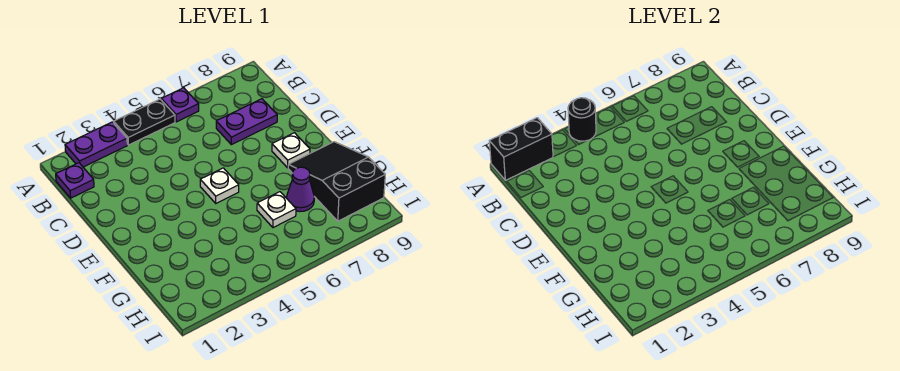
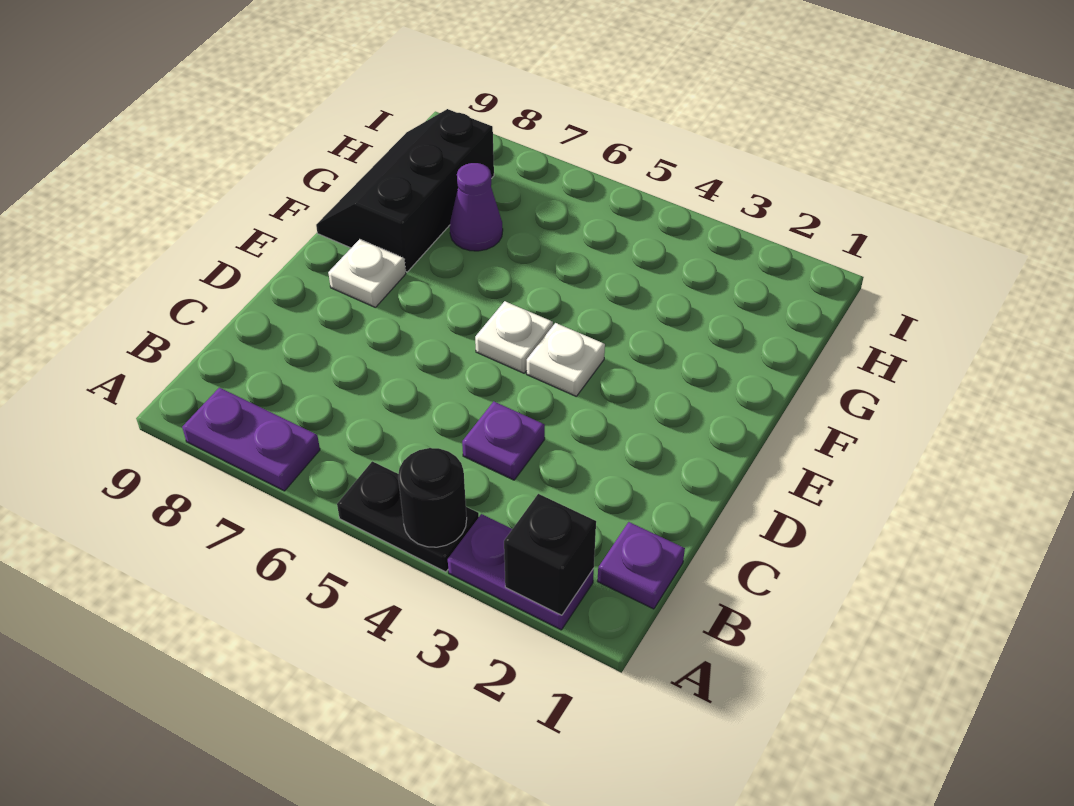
black brick A1:A2 level 2 -> black brick A2 level 2
purple plate A6 level 1 -> purple plate C4 level 1
purple plate C7:C8 level 1 -> purple plate A7:A8 level 1
black slope F8:H9 level 1 top H -> black slope F8:H9 level 1 top 8
white plate G6 level 1 -> white plate E4 level 1

